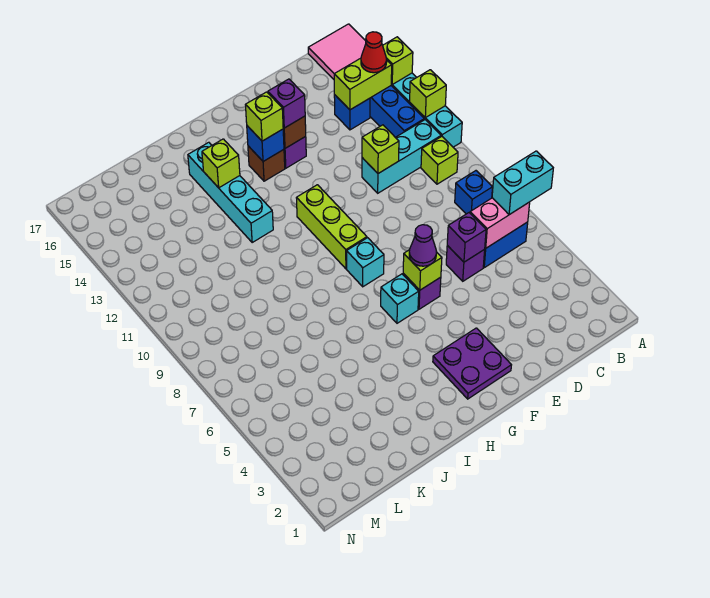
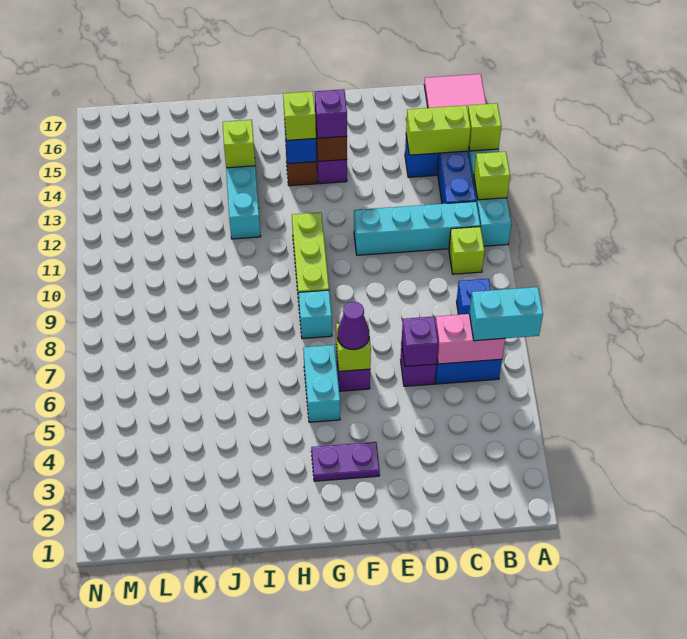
cyan brick B11:D11 level 1 -> cyan brick B11:E11 level 1
red cone B14 level 3 -> none
lime brick D11 level 2 -> none
purple plate F2:G3 level 1 -> purple plate F3:G3 level 1
cyan brick G6 level 1 -> cyan brick G5:G6 level 1

